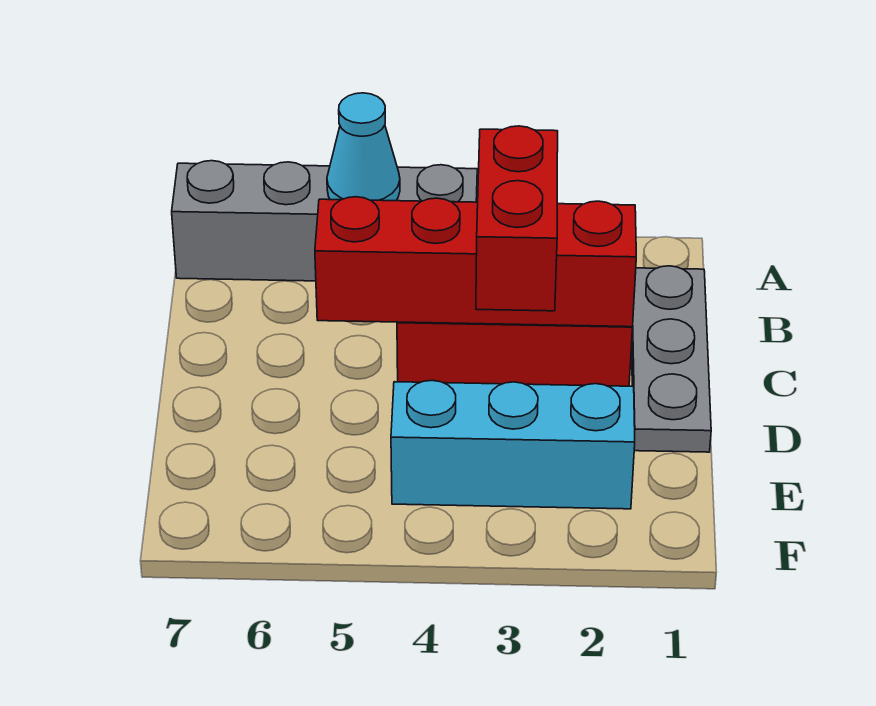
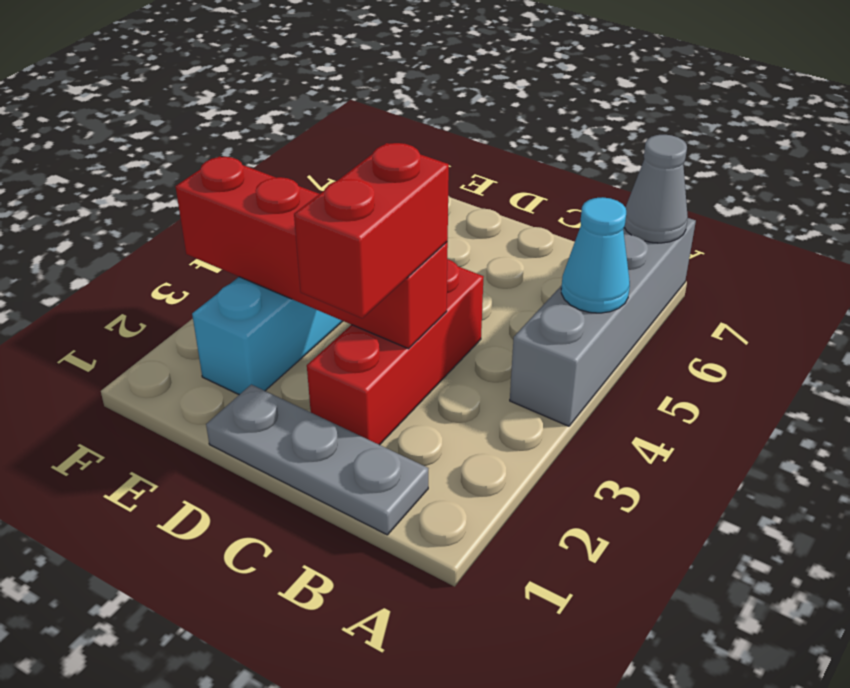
none -> grey cone A7 level 2
red brick C2:C5 level 2 -> red brick C3:F3 level 2
red brick C3:D3 level 3 -> red brick C2:C3 level 3

